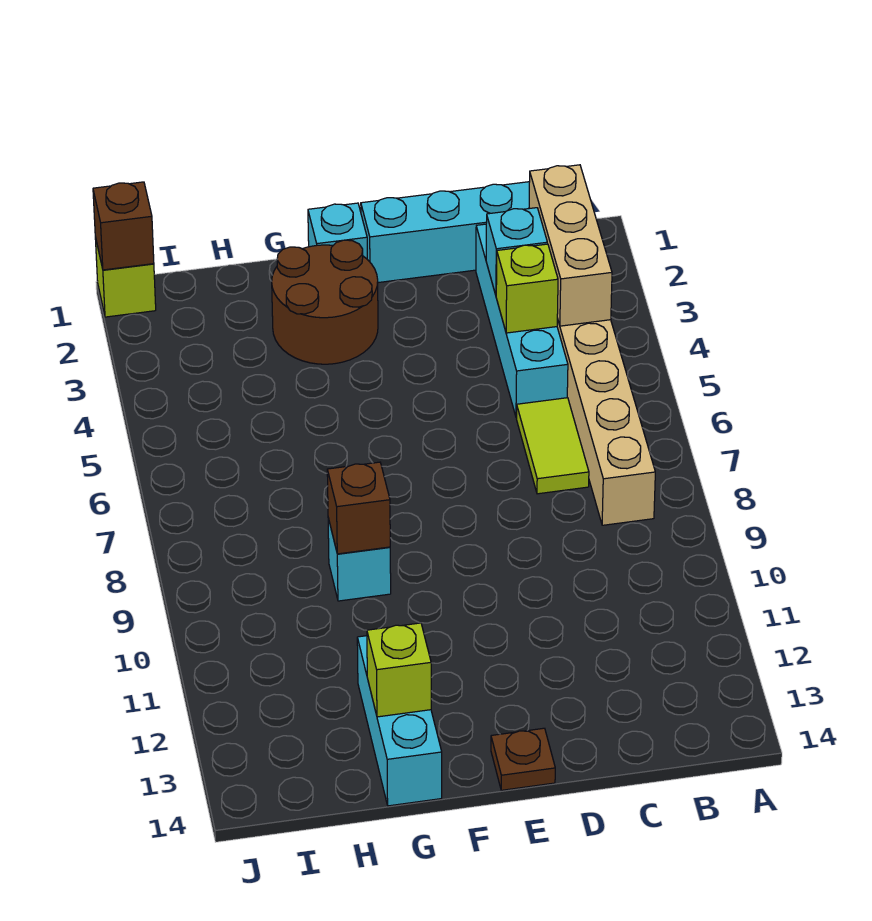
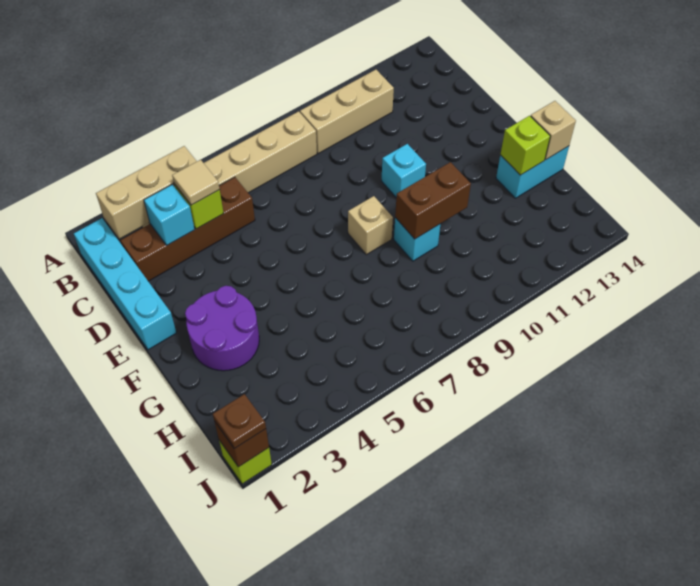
none -> tan brick B9:B11 level 1
cyan brick C2:C5 level 1 -> brown brick C2:C5 level 1
none -> tan tile C4 level 3
lime tile C6:C7 level 1 -> none
brown plate E14 level 1 -> brown plate J1 level 3
cyan brick F1 level 1 -> cyan brick E10 level 1
brown round brick F2:G3 level 1 -> purple round brick F2:G3 level 1
none -> tan brick F8 level 1
brown brick G9 level 2 -> brown brick G9:G10 level 2
cyan brick G12:G14 level 1 -> cyan brick G13:G14 level 1
none -> tan brick G14 level 2

